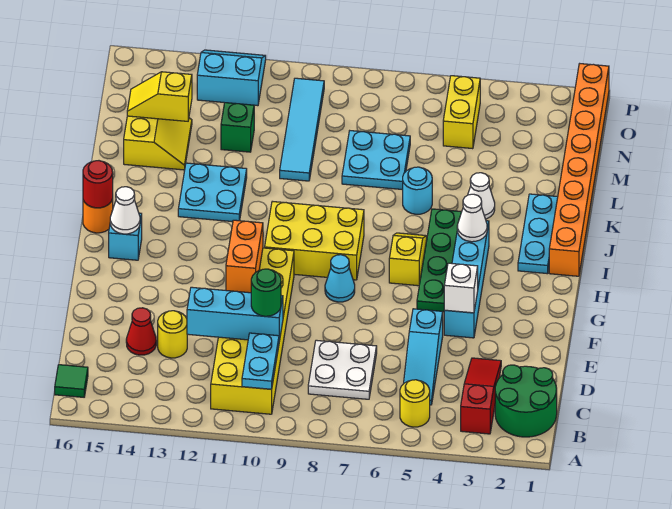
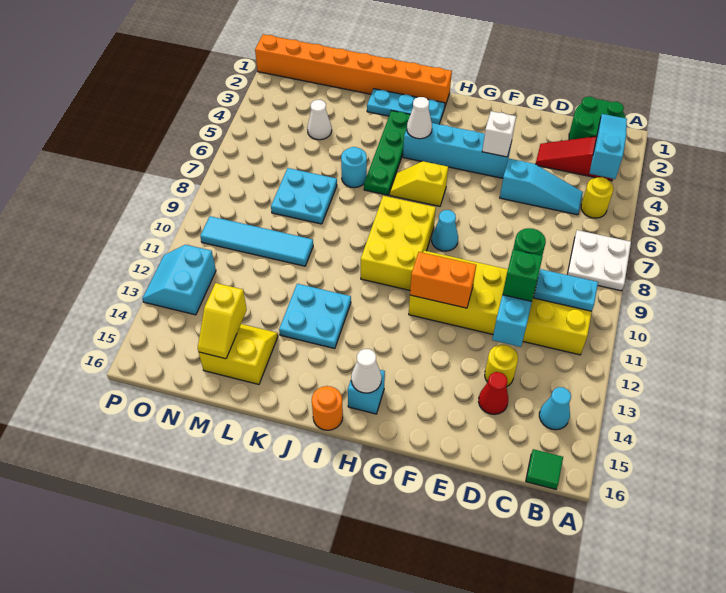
none -> cyan slope B2:B4 level 2 top 4
none -> cyan cone B14 level 1
white plate C7:D8 level 1 -> white plate A7:B8 level 1
green plate G5:J5 level 1 -> green plate J3:J6 level 1
red round brick I16 level 2 -> none
white cone K4 level 1 -> white cone M4 level 1
green brick M12 level 1 -> green brick D11 level 3
yellow brick N5:O5 level 1 -> none

